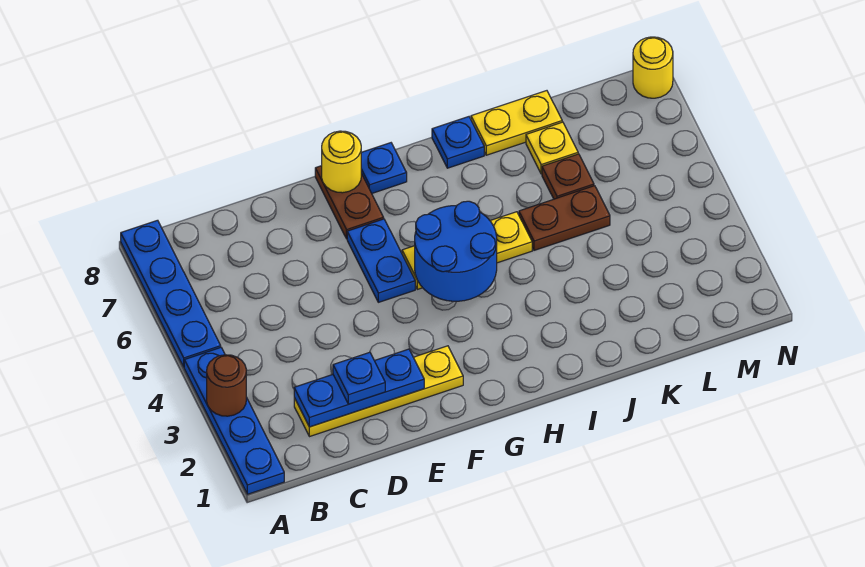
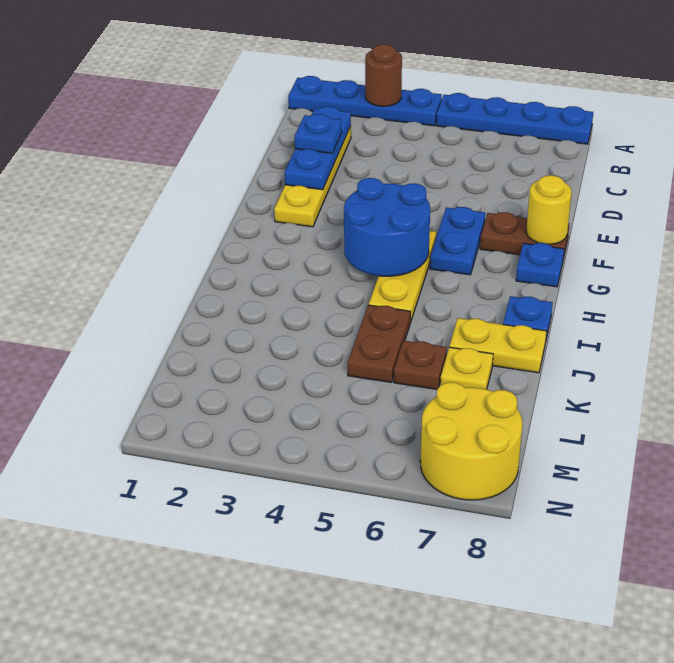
blue plate F5:F6 level 1 -> blue plate F6:G6 level 1
yellow plate J8:K8 level 1 -> yellow plate J7:J8 level 1
yellow round brick N8 level 1 -> yellow round brick M7:N8 level 1

